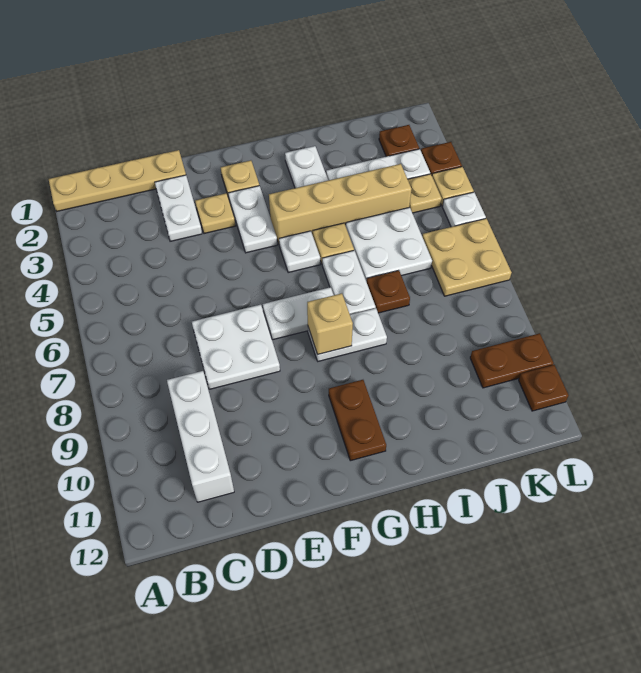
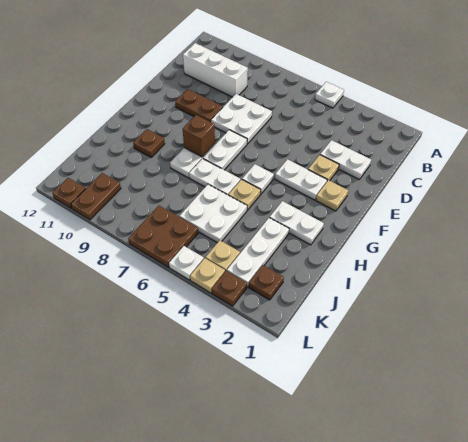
tan plate A1:D1 level 1 -> none
none -> white plate A5 level 1
tan brick G4:J4 level 1 -> none
tan brick G8 level 2 -> brown brick G8 level 2
brown plate G10:G11 level 1 -> brown plate E9:E10 level 1
brown plate I7 level 1 -> brown plate H10 level 1
tan plate K6:L7 level 1 -> brown plate K6:L7 level 1

